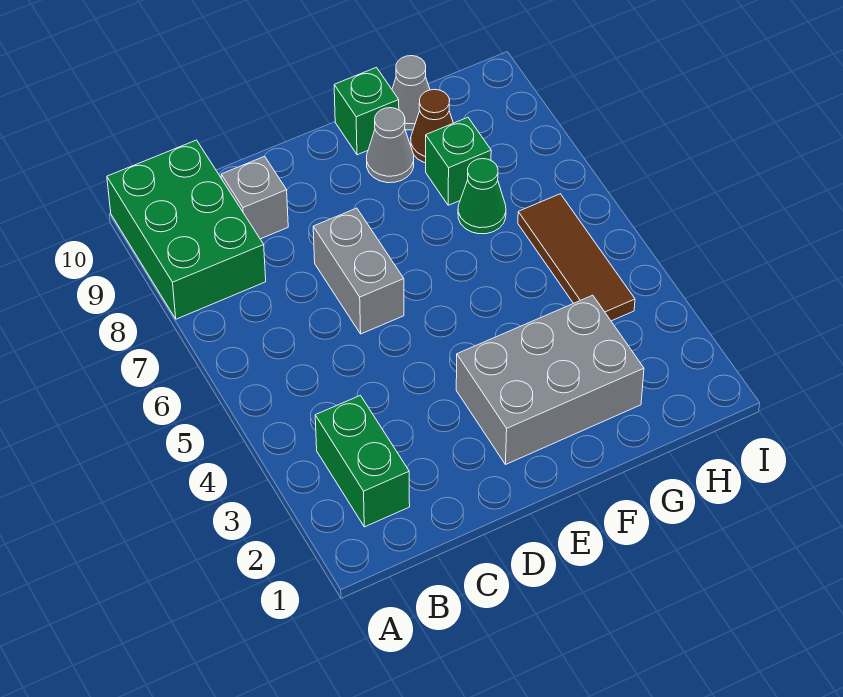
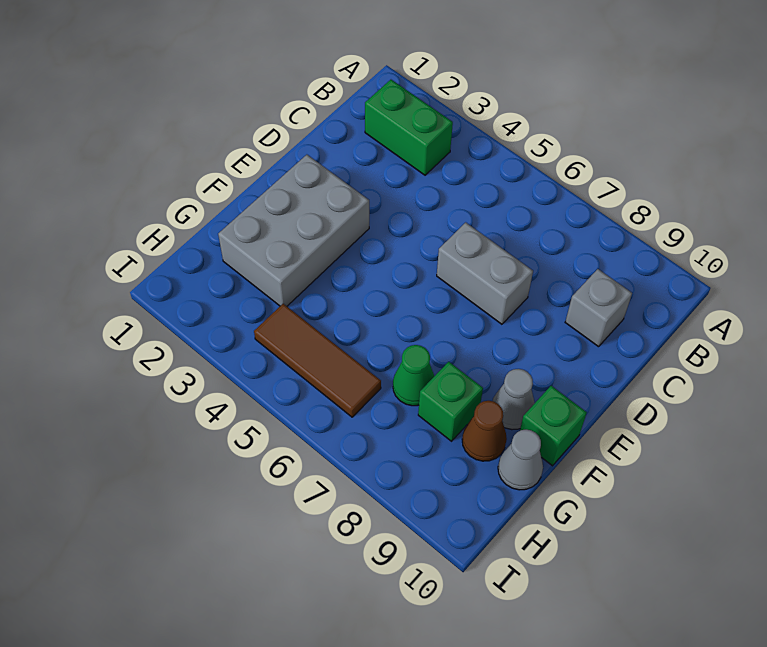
green brick A8:B10 level 1 -> none

